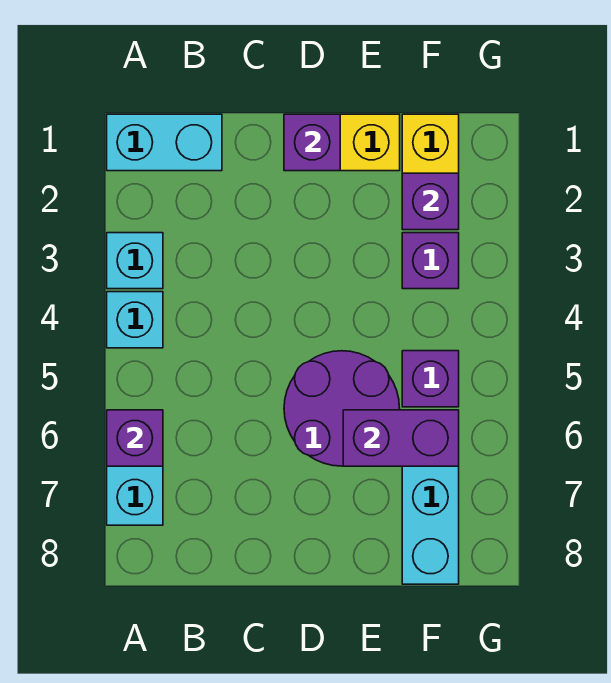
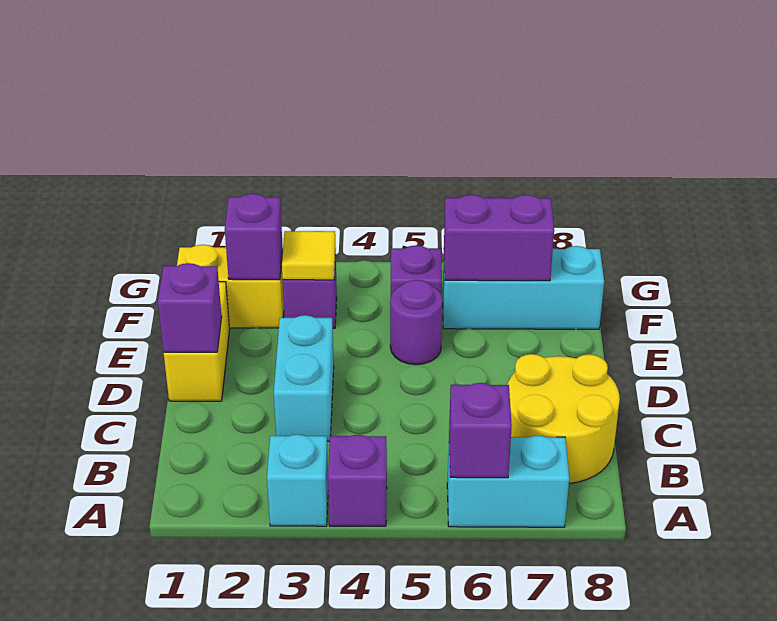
cyan brick A1:B1 level 1 -> cyan brick C3:D3 level 1
cyan brick A4 level 1 -> purple brick A4 level 1
none -> yellow round brick B7:C8 level 1
purple round brick D5:E6 level 1 -> purple round brick E5 level 1
purple brick E6:F6 level 2 -> purple brick F6:F7 level 2
none -> yellow tile F3 level 2

